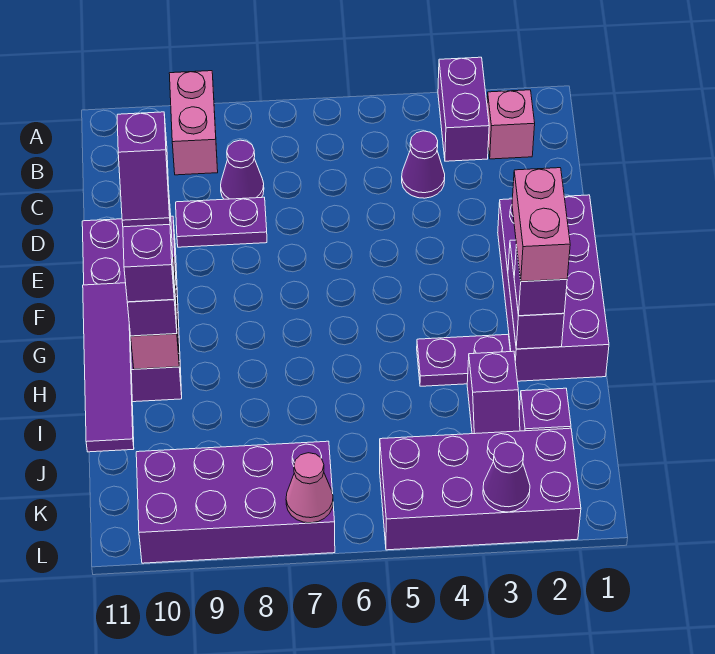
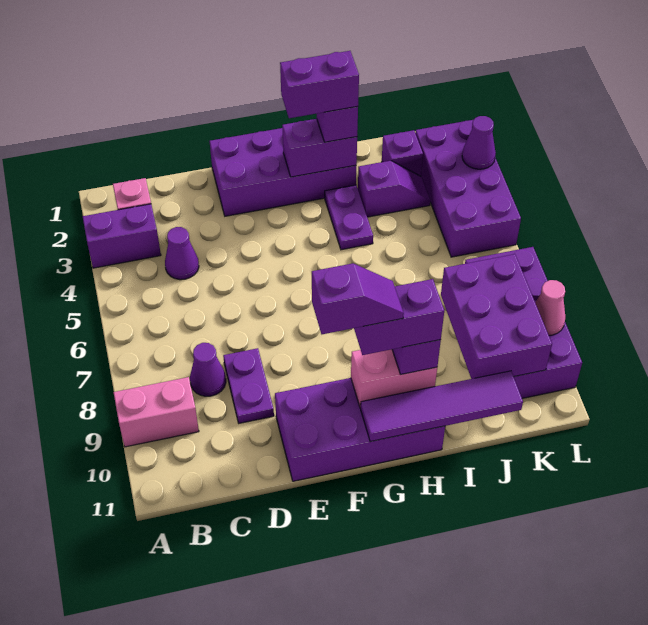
pink brick G2:H2 level 4 -> purple brick G2:H2 level 4
none -> purple brick J8:K10 level 2
pink cone L7 level 2 -> pink cone L9 level 2

